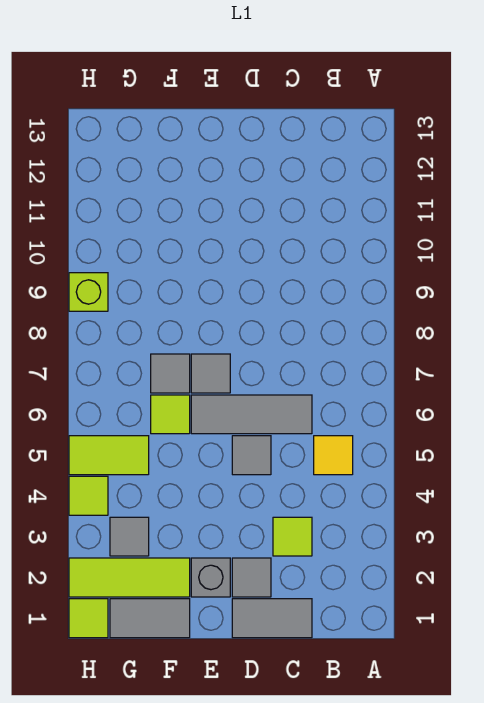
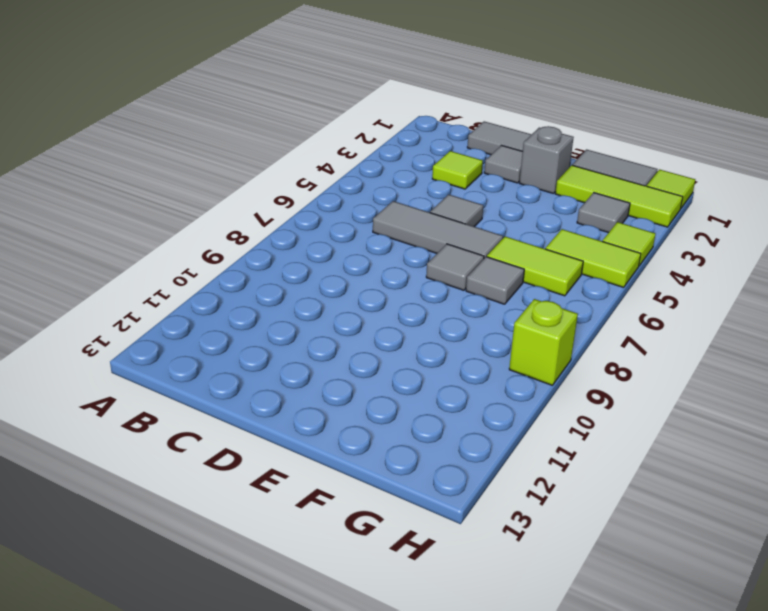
yellow tile B5 level 1 -> none
lime tile F6 level 1 -> lime tile F6:G6 level 1

